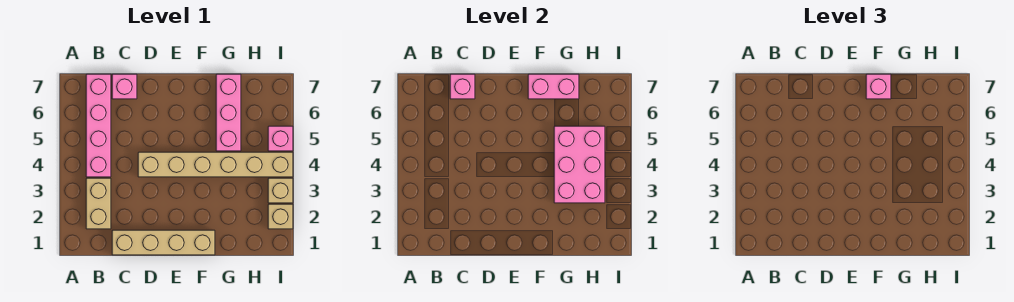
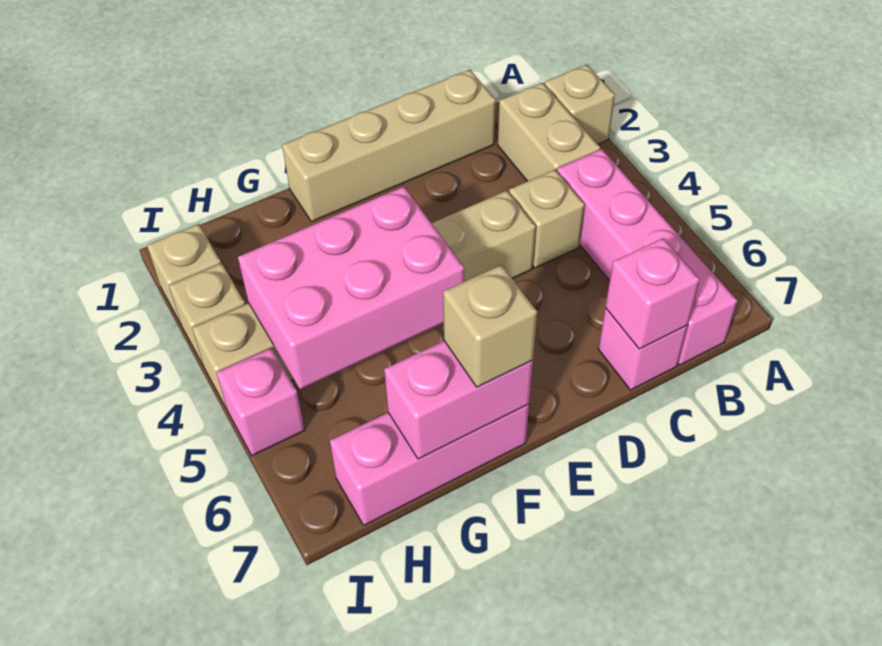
none -> tan brick A2 level 1
none -> tan brick C4 level 1
pink brick F7 level 3 -> tan brick F7 level 3
pink brick G3:H5 level 2 -> pink brick F4:H5 level 2
pink brick G5:G7 level 1 -> pink brick F7:H7 level 1

